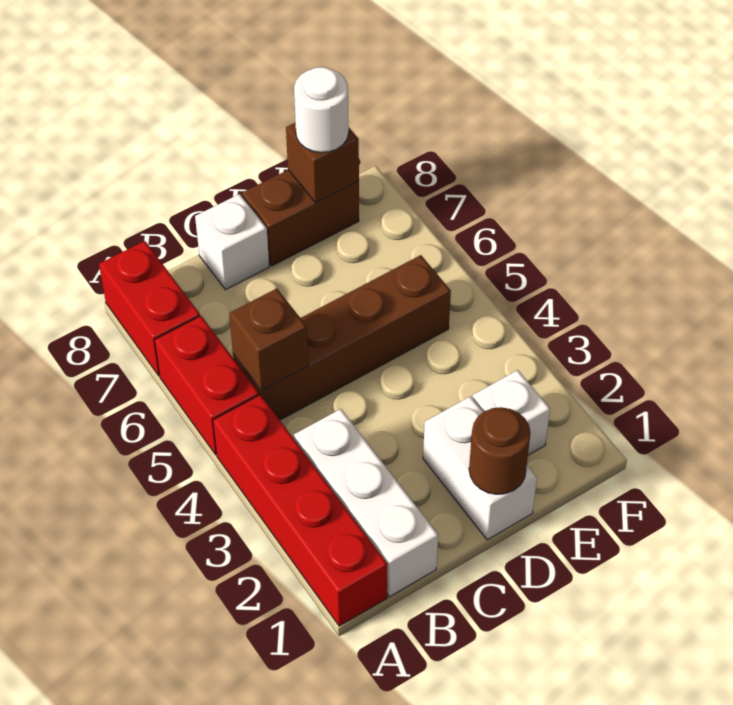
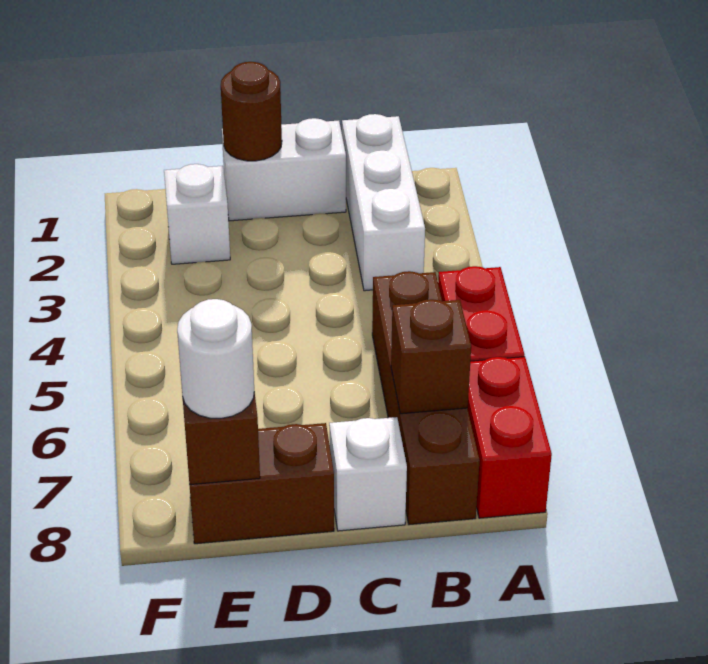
red brick A1:A4 level 1 -> none
brown brick B5:E5 level 1 -> brown brick B5:B8 level 1
brown brick B5 level 2 -> brown brick B7 level 2
white brick D1:D2 level 1 -> white brick C1:D1 level 1

